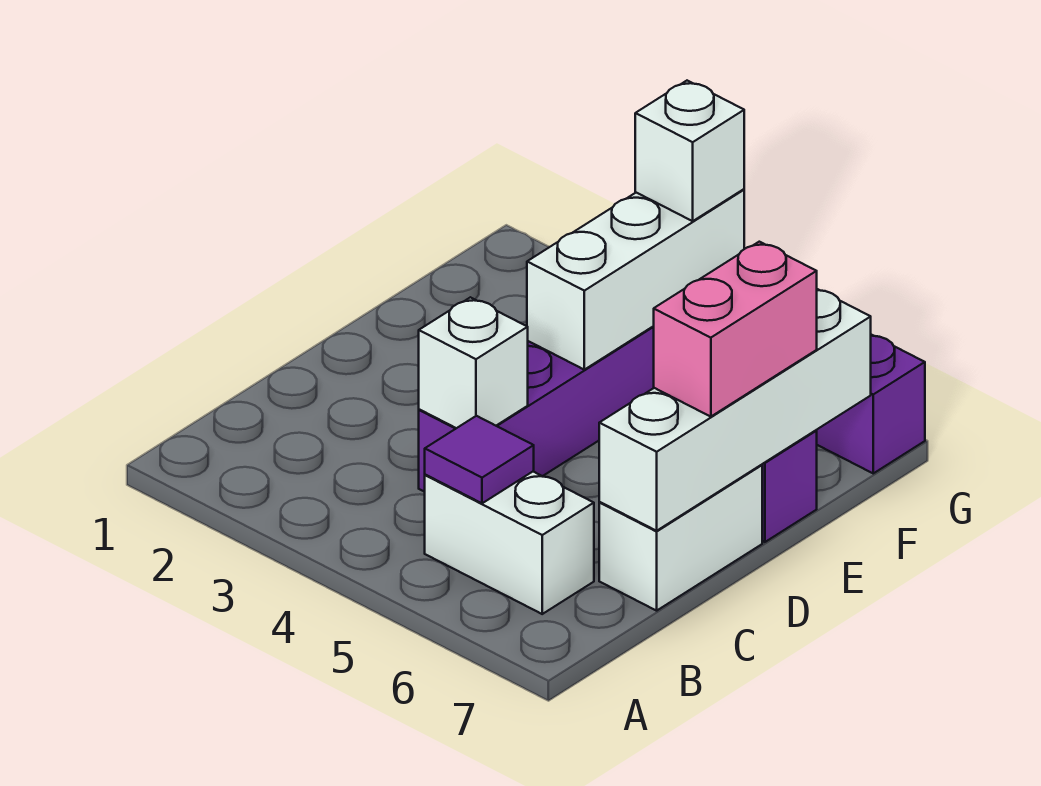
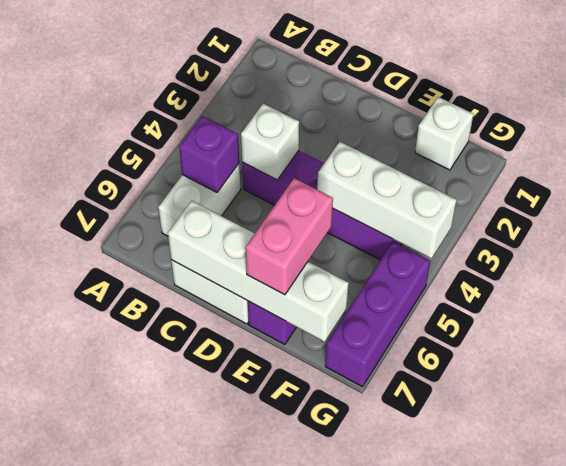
purple tile B5 level 2 -> purple brick B5 level 2
pink brick D7:E7 level 3 -> pink brick E6:E7 level 3
white brick G4 level 3 -> white brick F1 level 1

